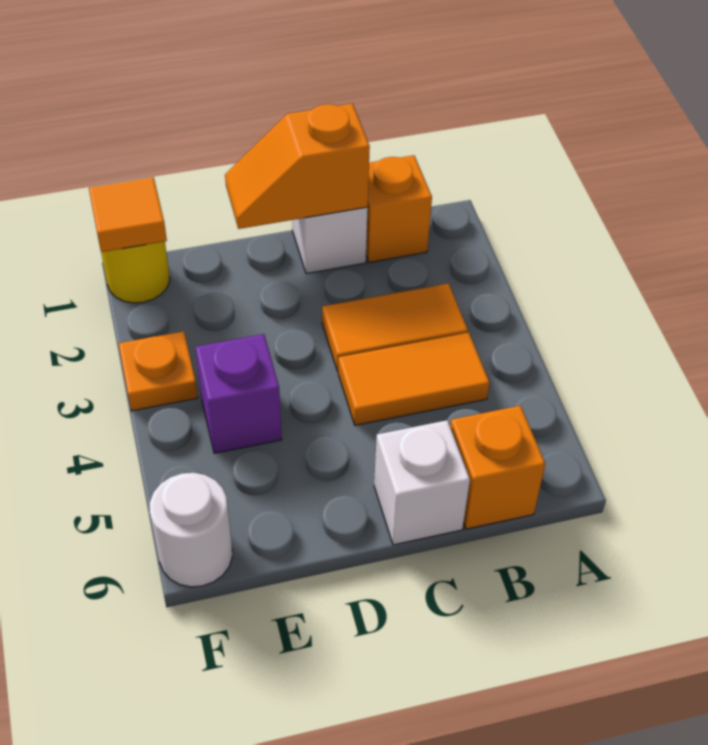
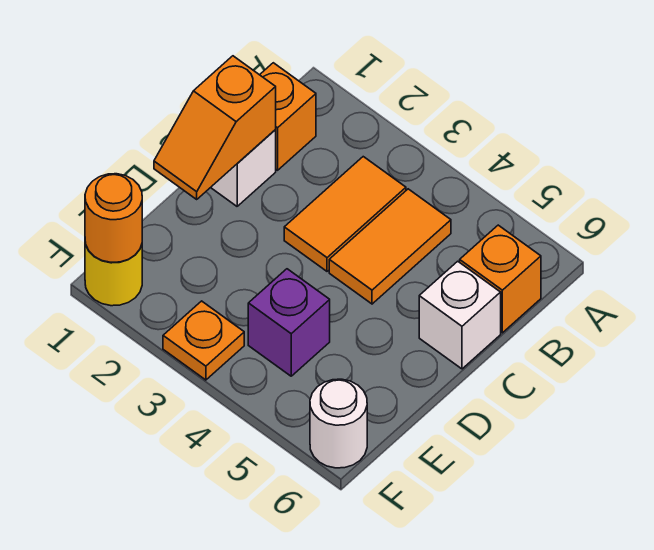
orange tile F1 level 2 -> orange round brick F1 level 2

